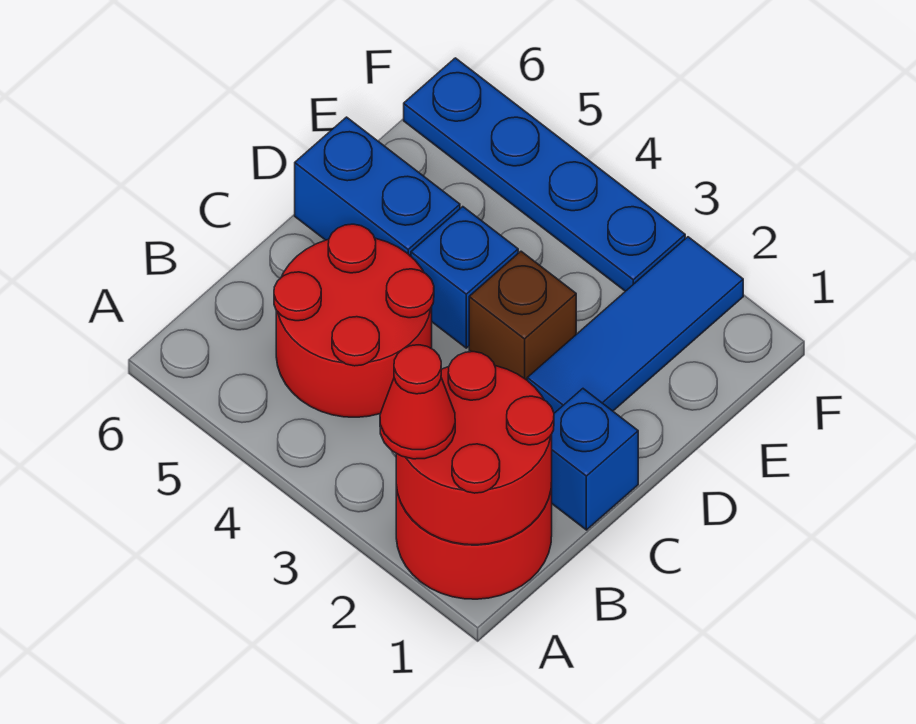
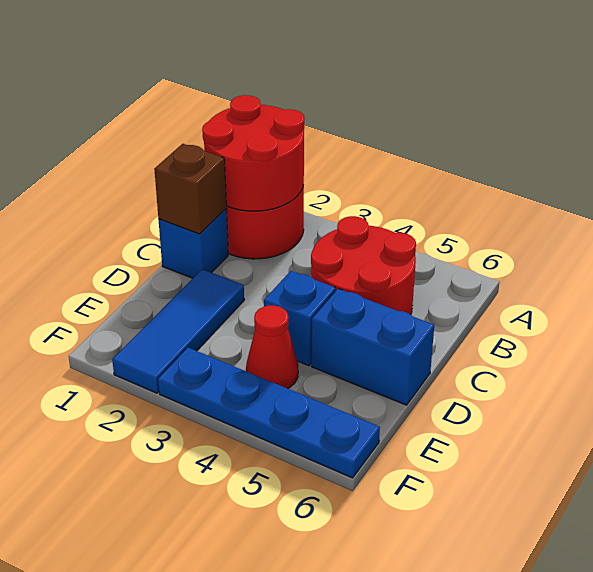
red cone A2 level 3 -> red cone E4 level 1
brown brick D3 level 1 -> brown brick C1 level 2

